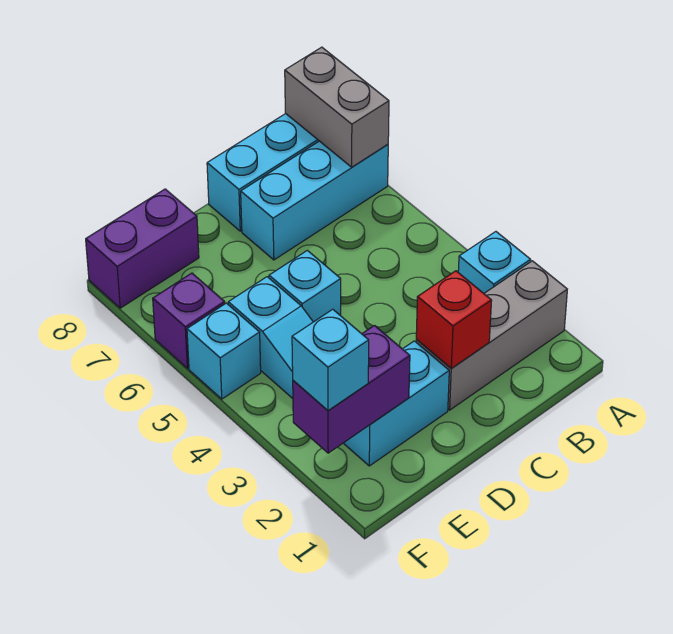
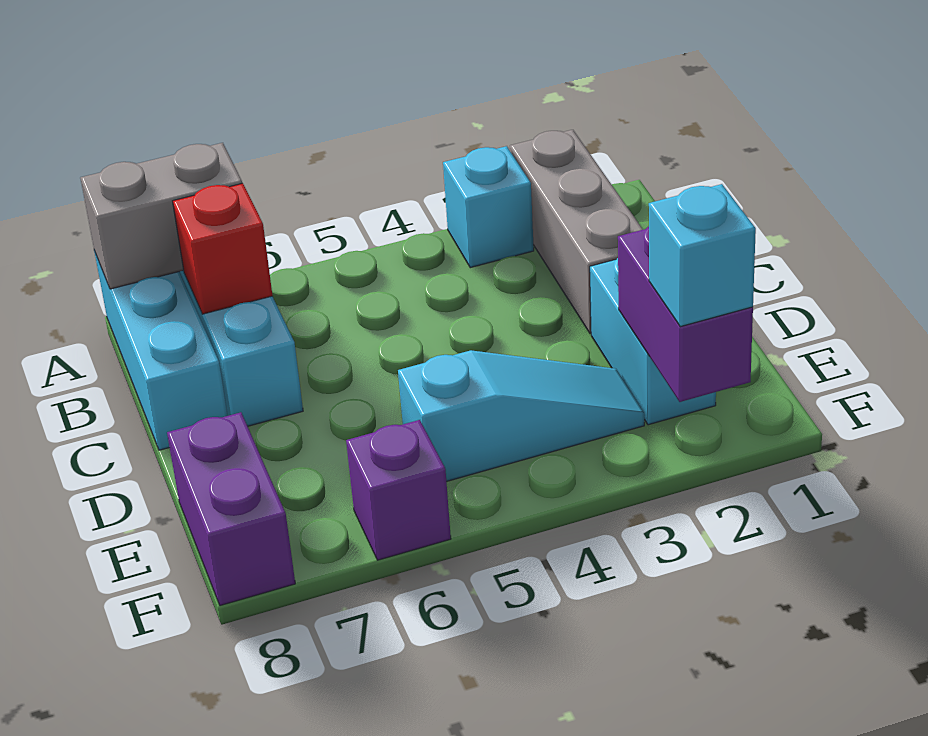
red brick C2 level 2 -> red brick B7 level 2
cyan brick D5 level 1 -> none
cyan brick F5 level 1 -> none

